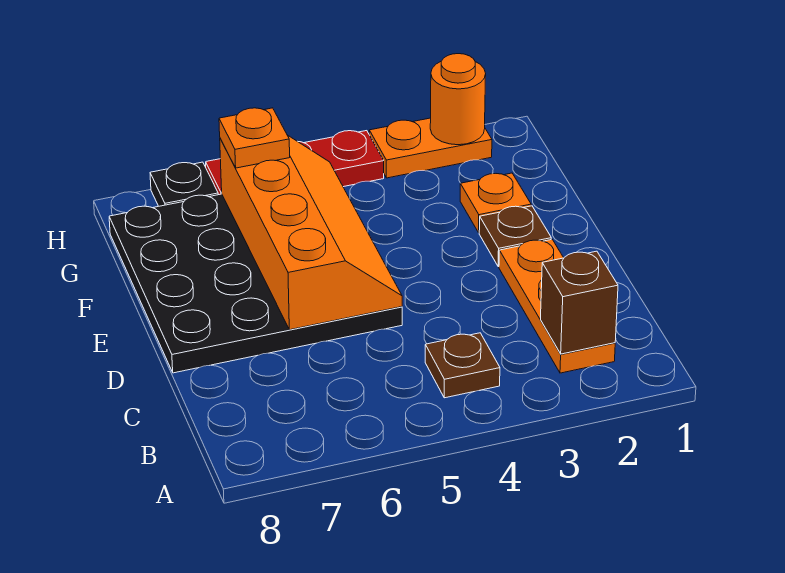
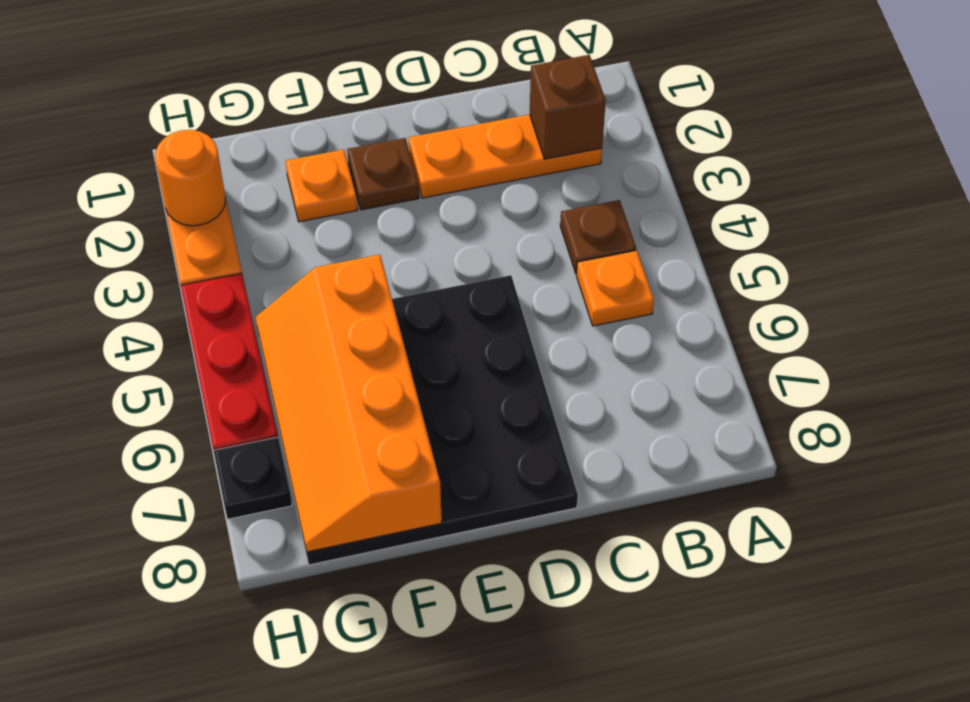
orange slope D5:G6 level 2 top 6 -> orange slope F5:G8 level 2 top F
orange plate G6 level 3 -> orange plate B5 level 1

